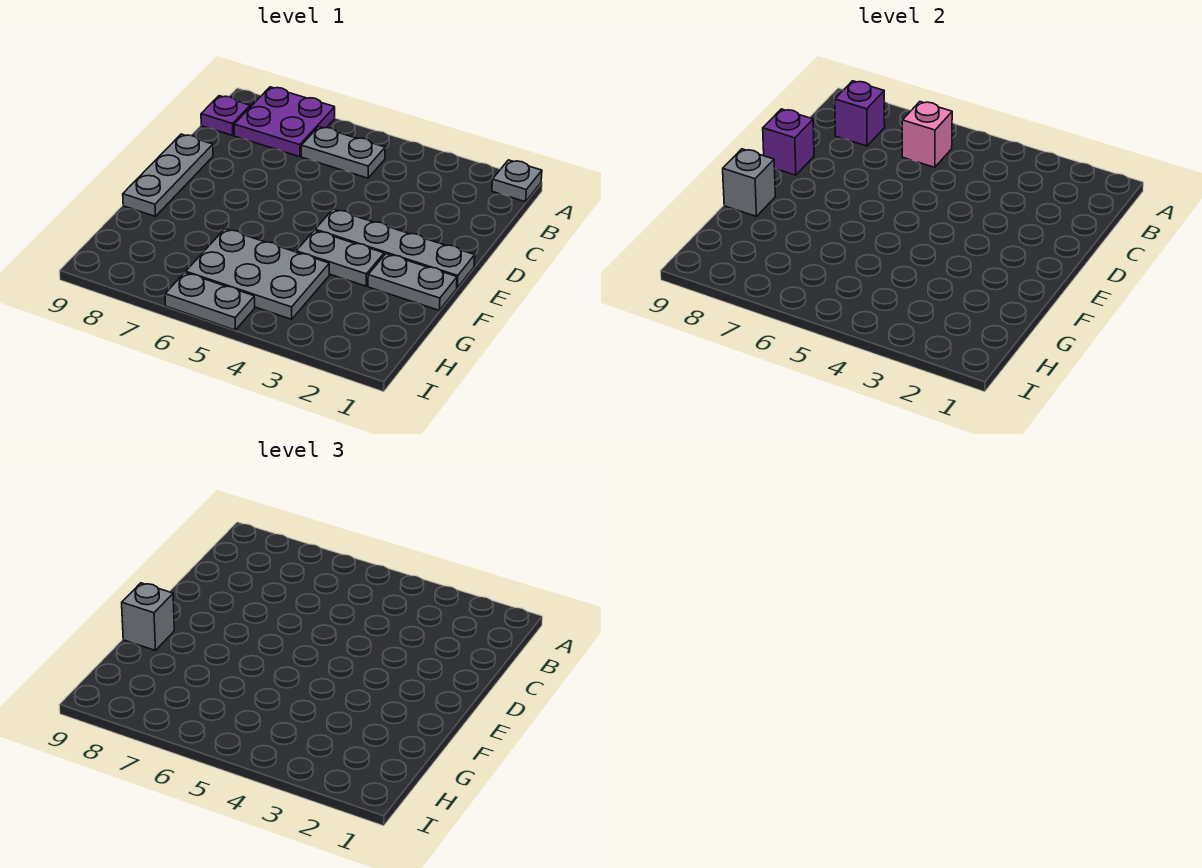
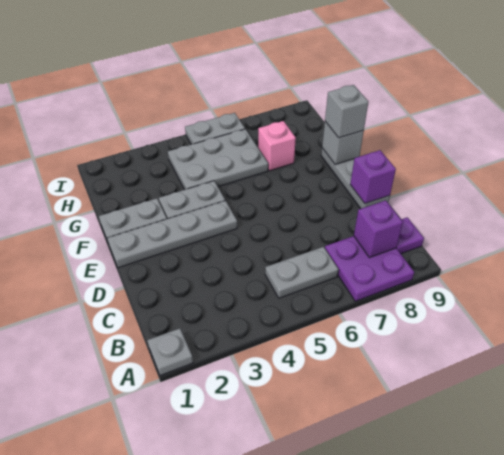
pink brick B6 level 2 -> pink brick G7 level 1

